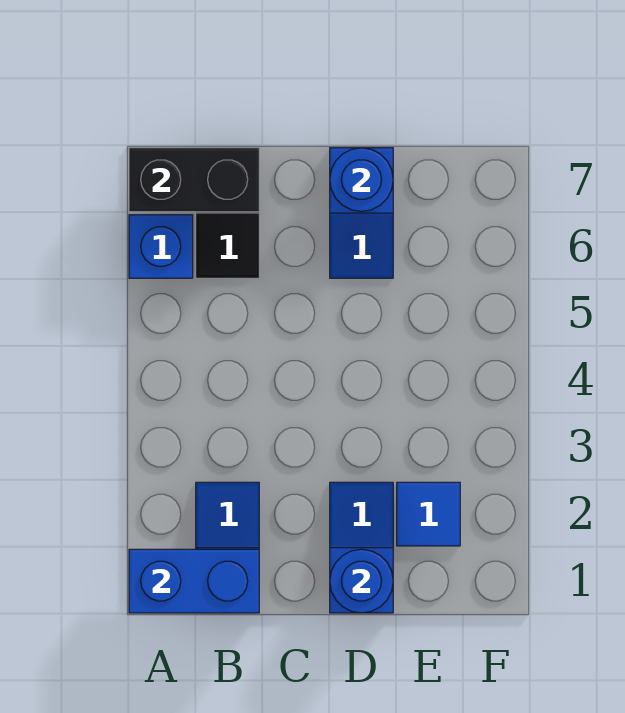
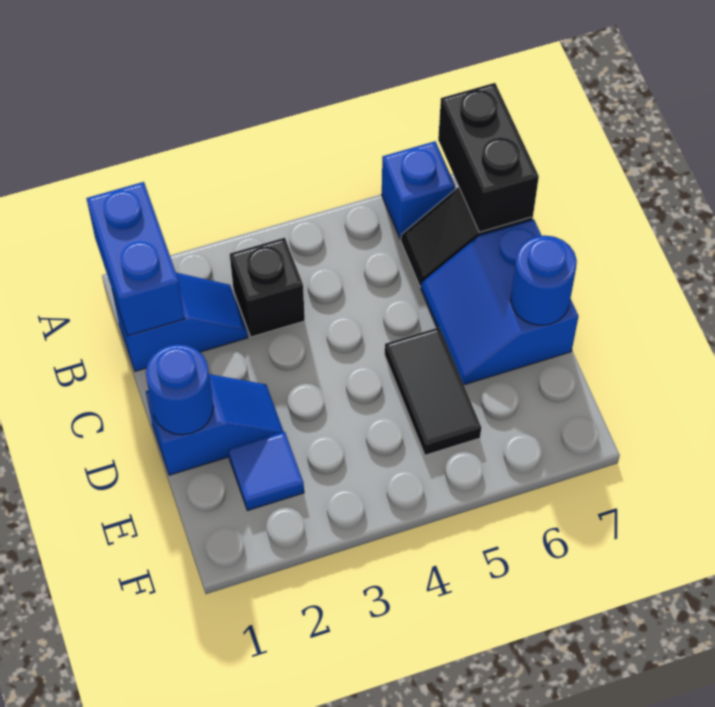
none -> black brick B3 level 1
none -> black tile D5:E5 level 1
blue slope D6:D7 level 1 top 7 -> blue slope C6:D7 level 1 top 7

